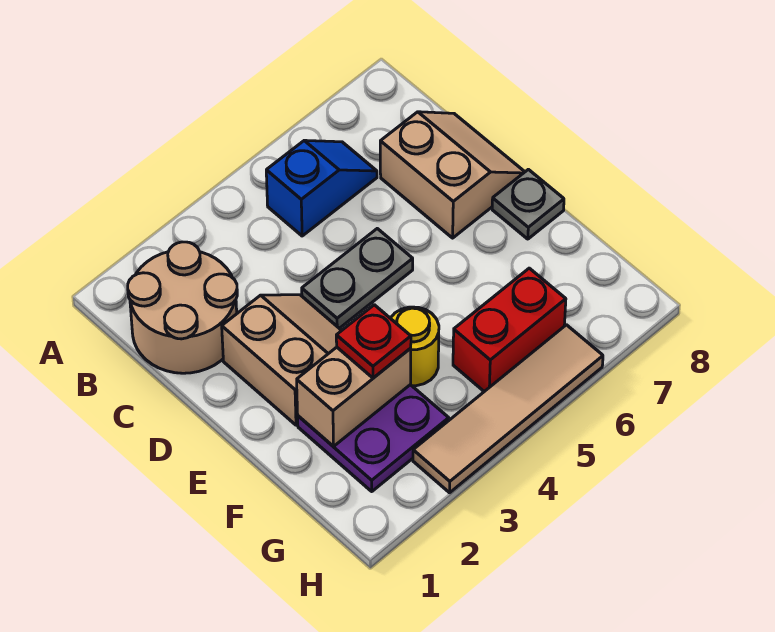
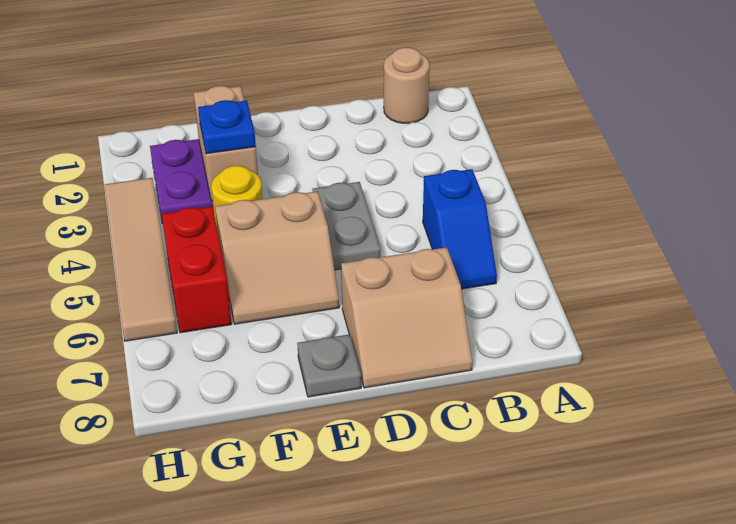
tan round brick B1:C2 level 1 -> tan round brick B1 level 1
tan slope D2:E3 level 1 top 2 -> tan slope E5:F6 level 1 top 5
red plate F3 level 3 -> blue plate F3 level 3

